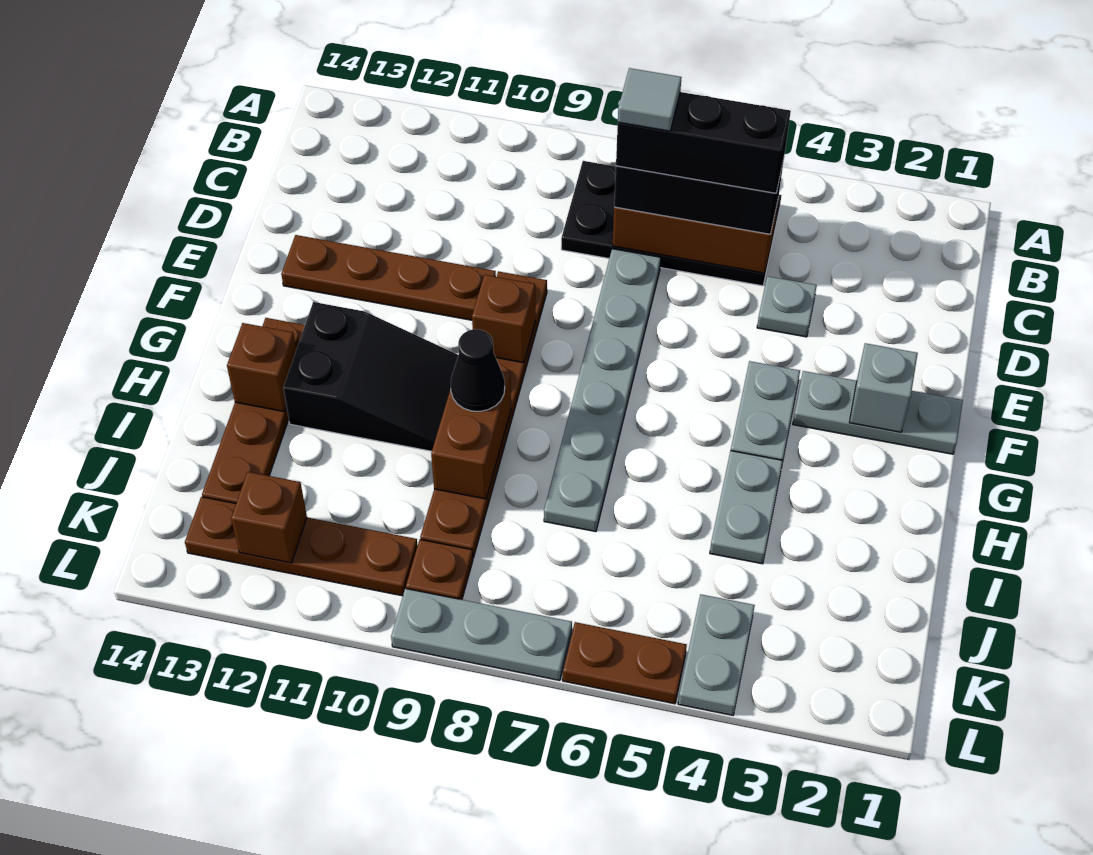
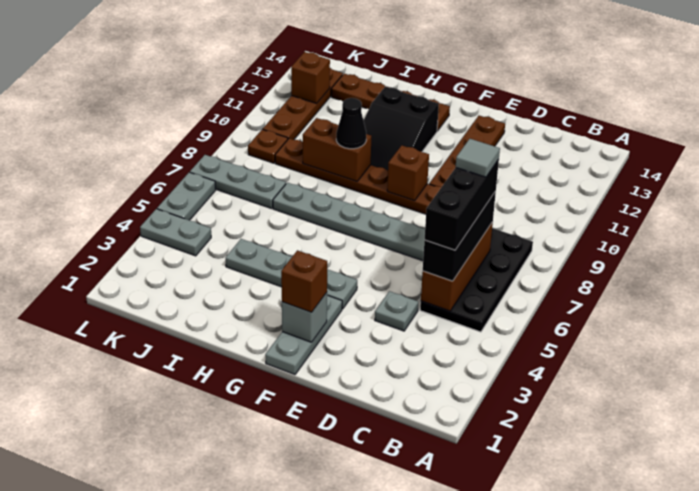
brown brick H13 level 2 -> brown brick F2 level 3
brown plate L5:L6 level 1 -> grey plate L5:L6 level 1
grey plate L7:L9 level 1 -> grey plate J7:L7 level 1

